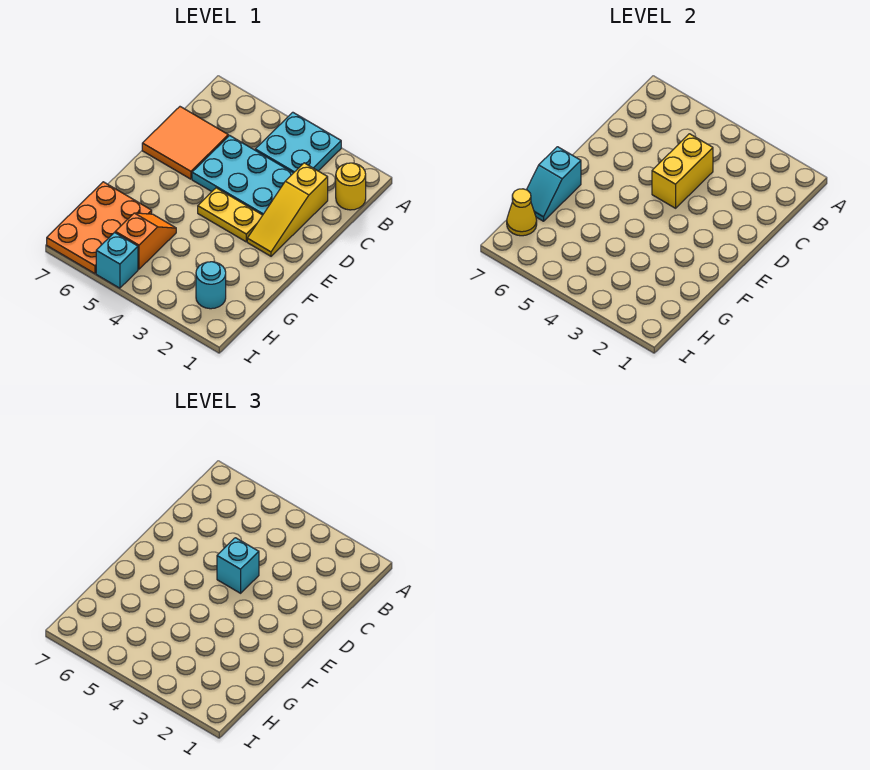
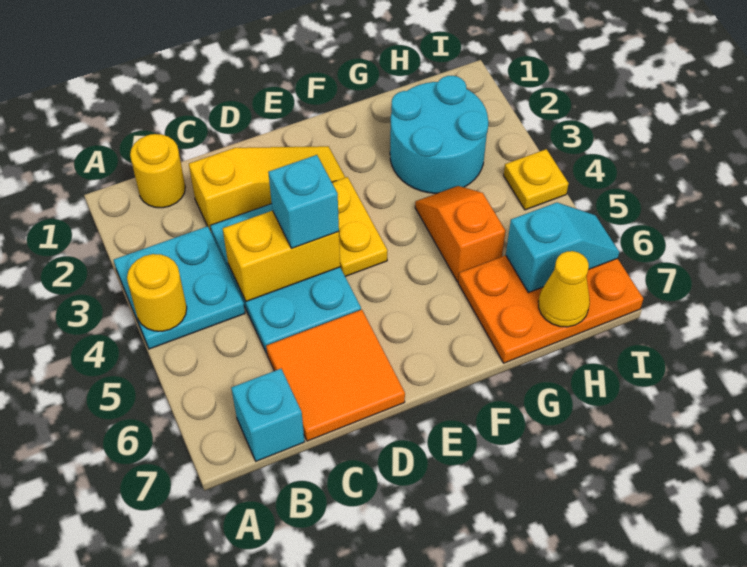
none -> yellow round brick A4 level 2
cyan slope F7:G7 level 2 top F -> cyan slope H6:I6 level 2 top H
orange slope G5:H5 level 1 top H -> orange slope G4:G5 level 1 top 5
cyan round brick H2 level 1 -> cyan round brick G2:H3 level 1
none -> yellow plate I4 level 1
cyan brick I5 level 1 -> cyan brick B7 level 1

